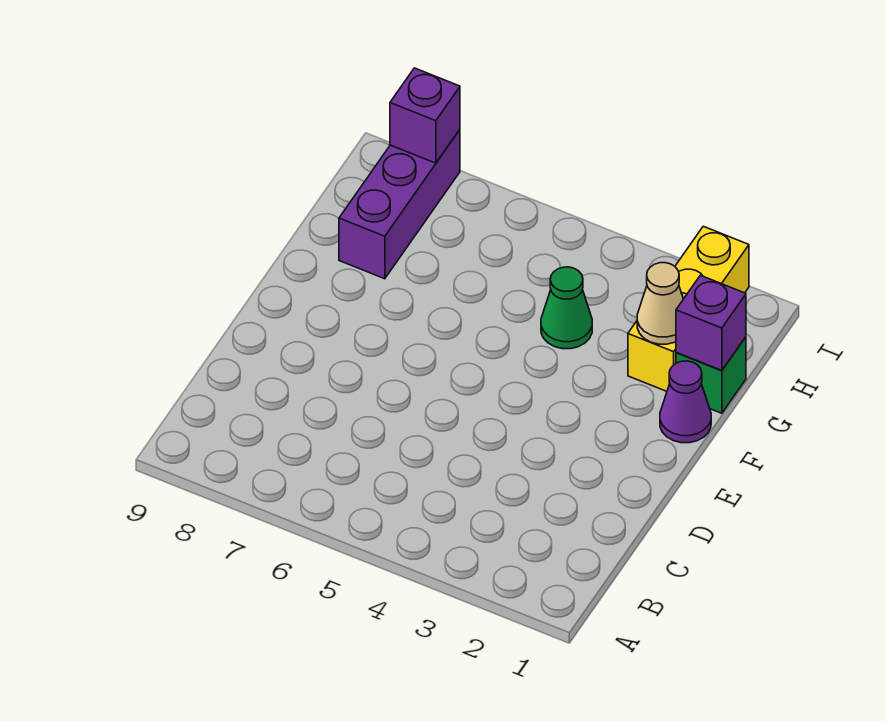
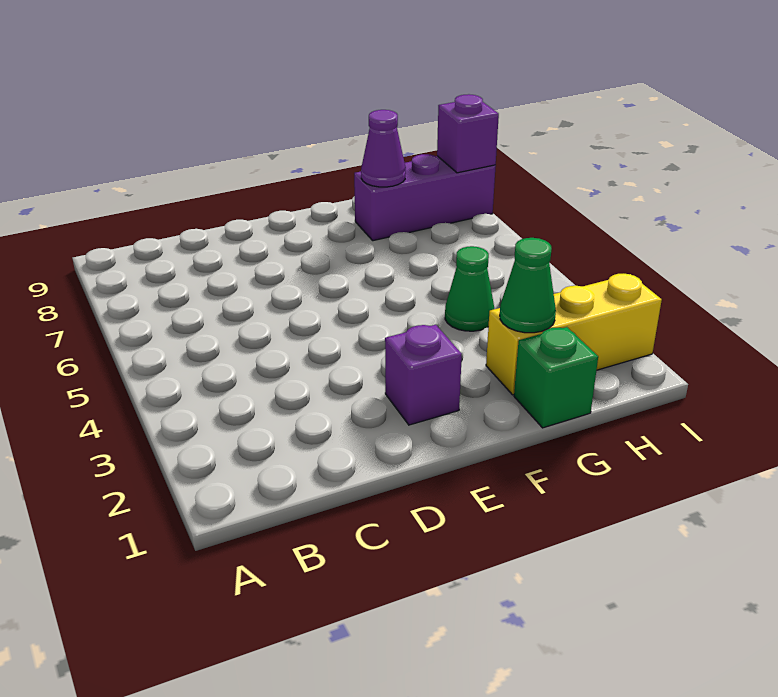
purple cone F1 level 1 -> purple cone G8 level 2
purple brick G1 level 2 -> purple brick E2 level 1
tan cone G2 level 2 -> green cone G2 level 2

